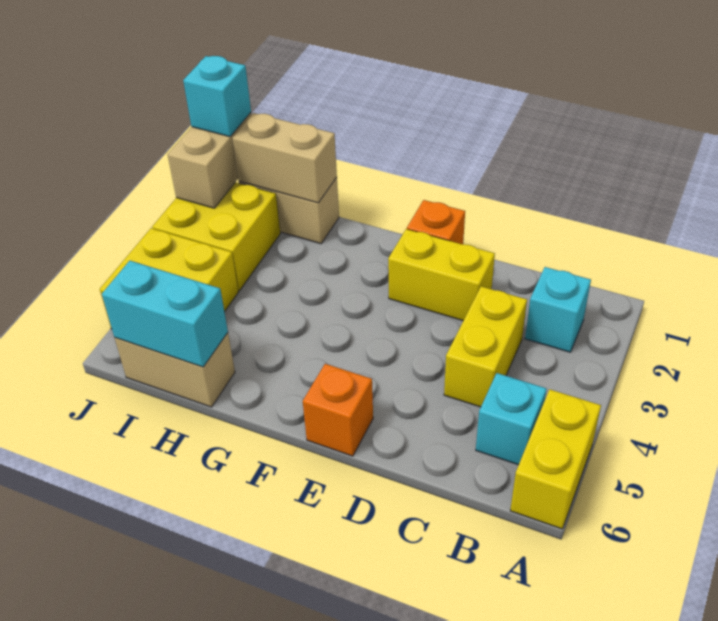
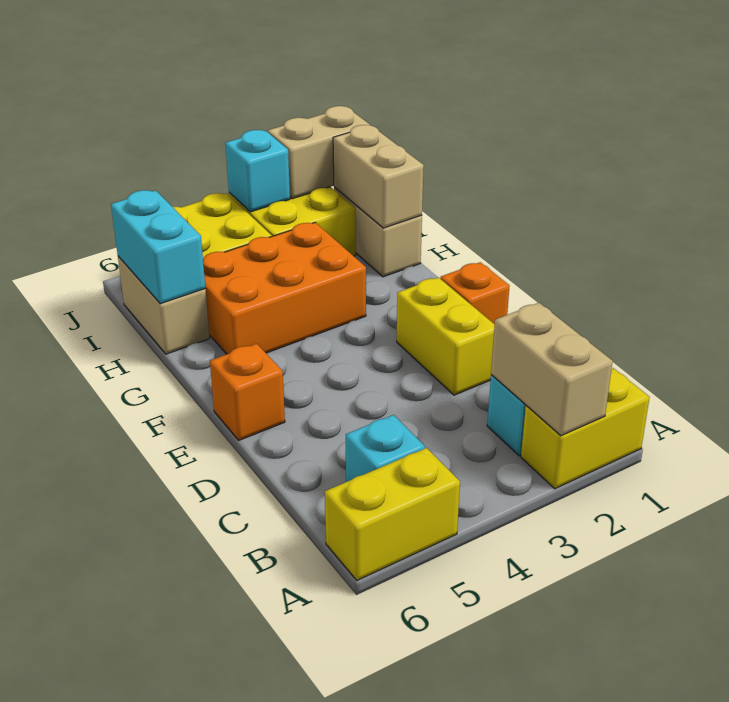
none -> tan brick A2:B2 level 2
yellow brick C3:C4 level 1 -> yellow brick A1:A2 level 1
none -> orange brick G3:H5 level 1
cyan brick J1 level 3 -> cyan brick J3 level 2

